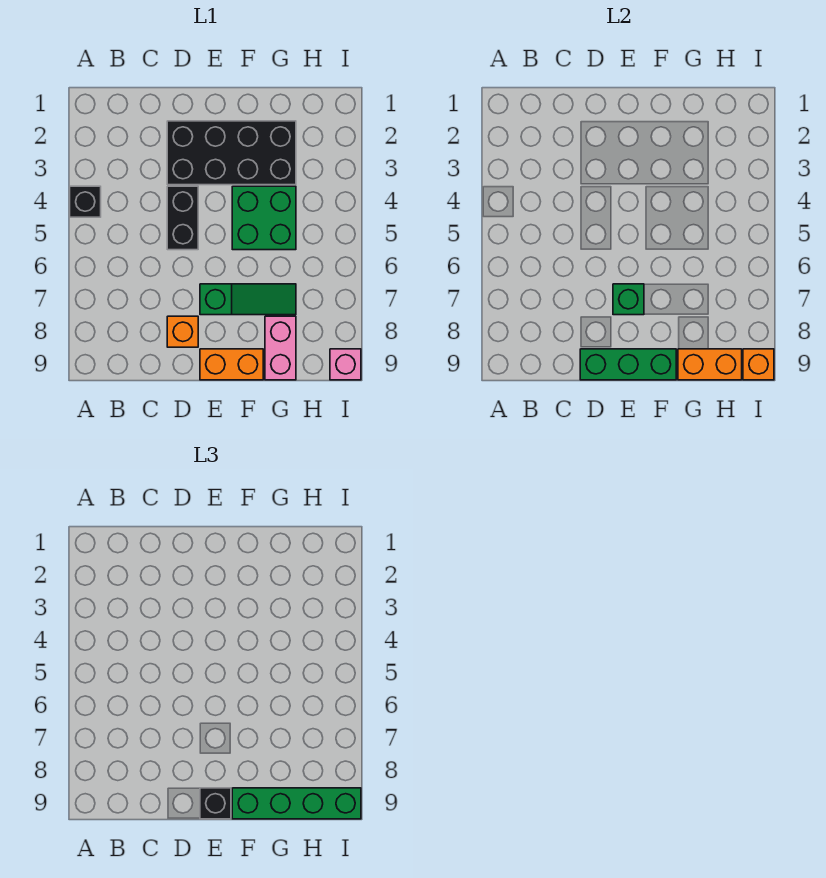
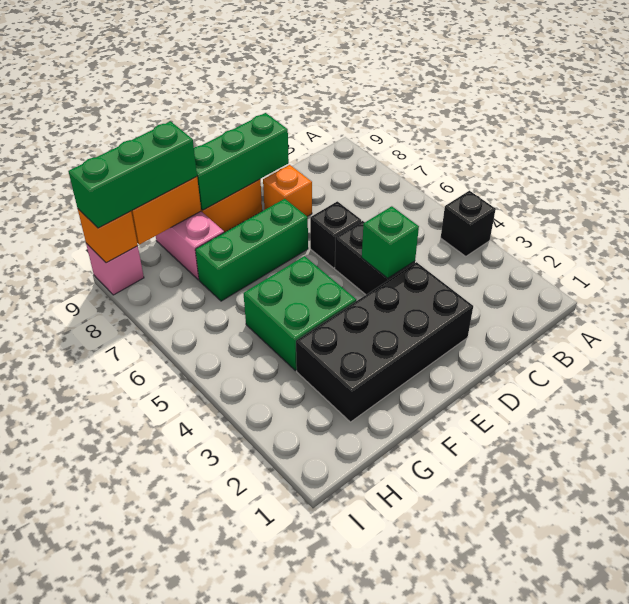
green slope E7:G7 level 1 top E -> green brick E7:G7 level 1
green brick E7 level 2 -> green brick D4 level 2
black brick E9 level 3 -> black brick D6 level 1
green brick F9:I9 level 3 -> green brick G9:I9 level 3

